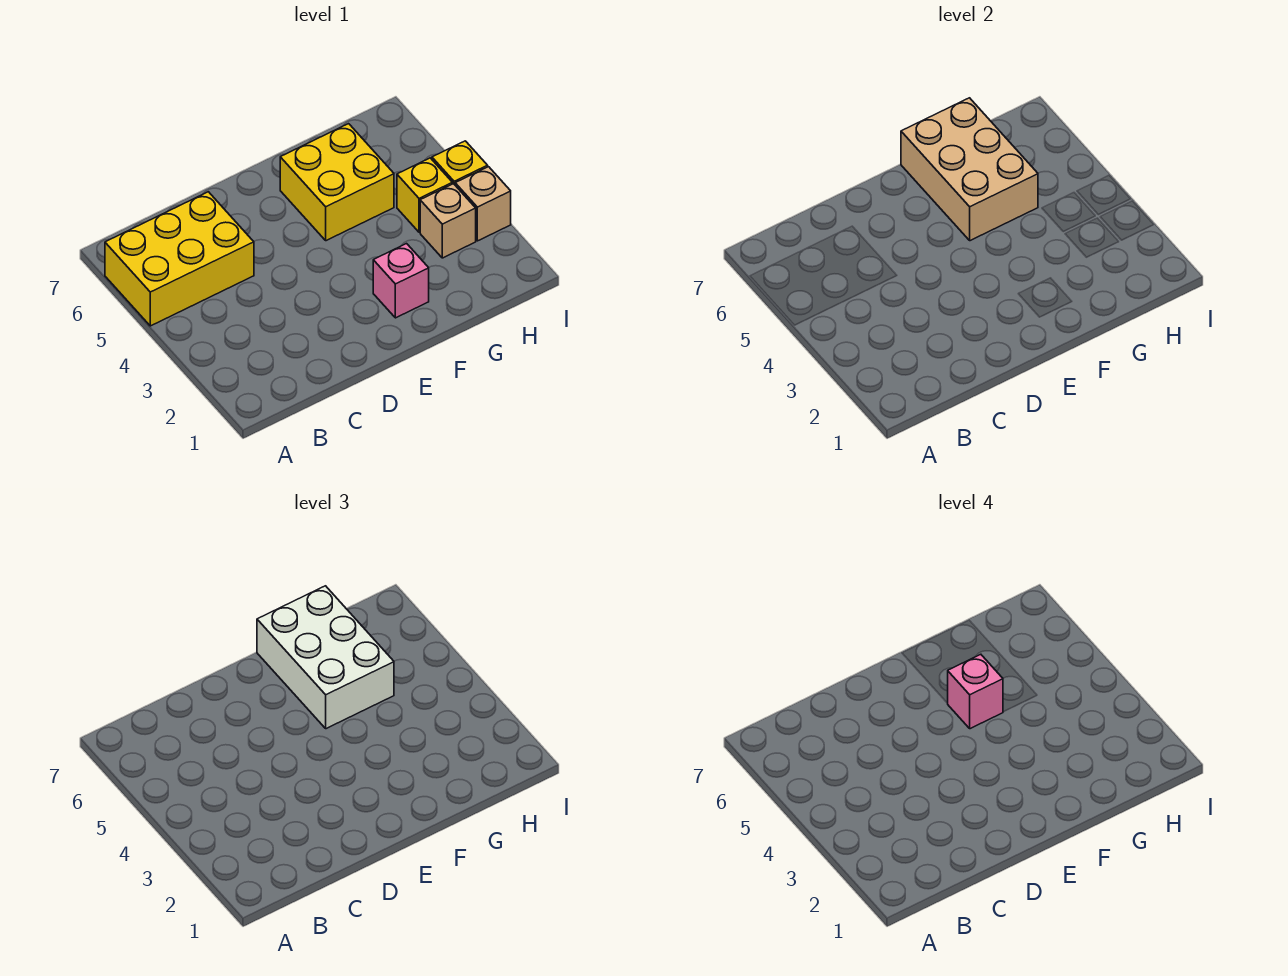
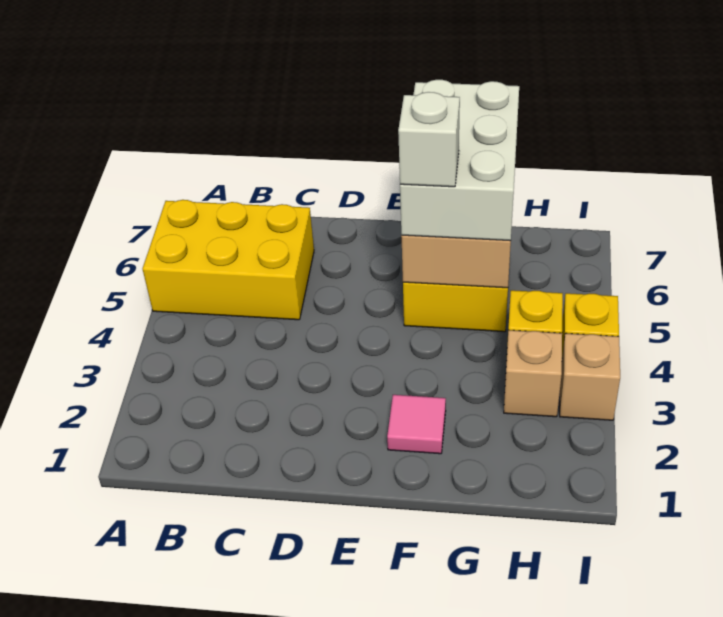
pink brick F2 level 1 -> pink tile F2 level 1
pink brick F5 level 4 -> white brick F5 level 4

